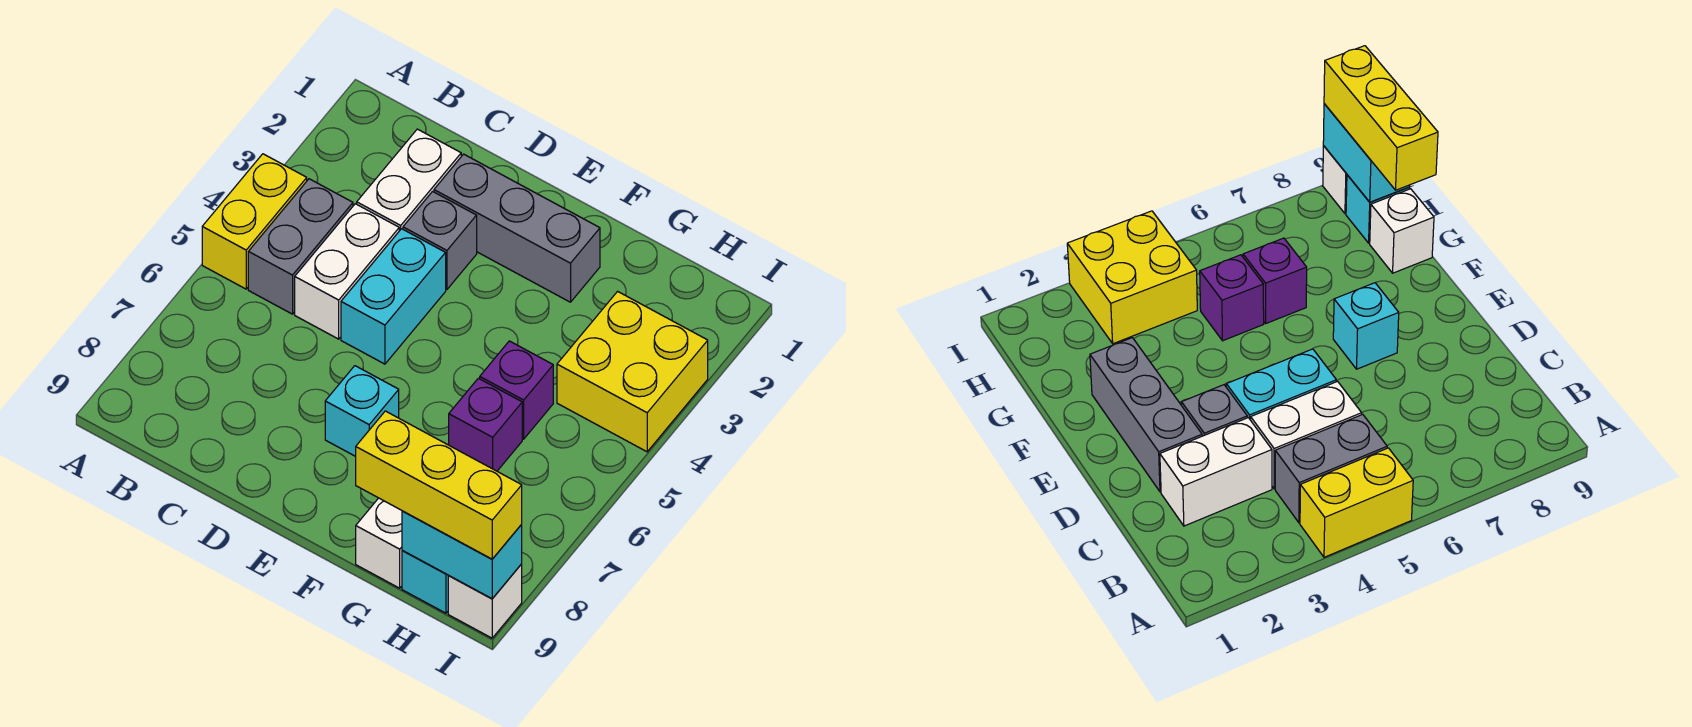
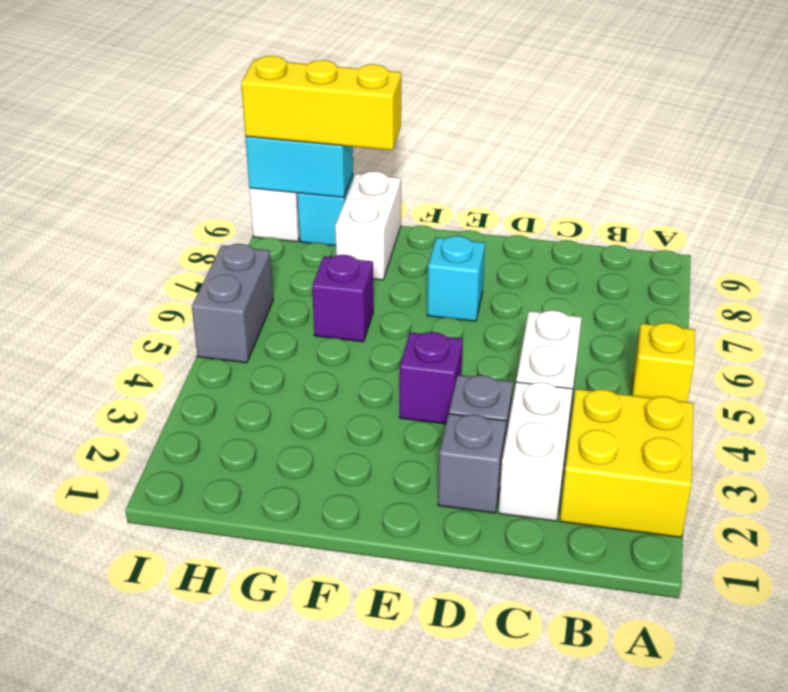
yellow brick A4:A5 level 1 -> yellow brick A5 level 1
grey brick B4:B5 level 1 -> grey brick I5:I6 level 1
grey brick D2:F2 level 1 -> grey brick D2 level 1
cyan brick D4:D5 level 1 -> none
purple brick G5 level 1 -> purple brick E4 level 1
white brick G9 level 1 -> white brick G8:G9 level 1
yellow brick H3:I4 level 1 -> yellow brick A2:B3 level 1

